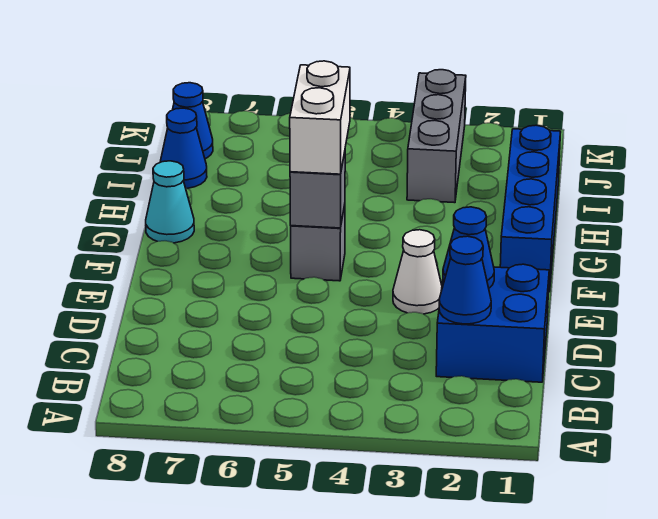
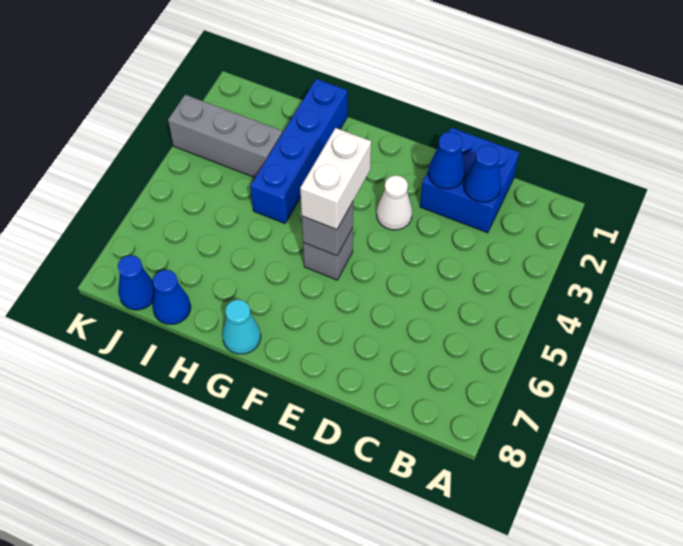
blue brick F1:I1 level 1 -> blue brick H1:H4 level 1
white brick F5:G5 level 3 -> white brick F4:F5 level 3

